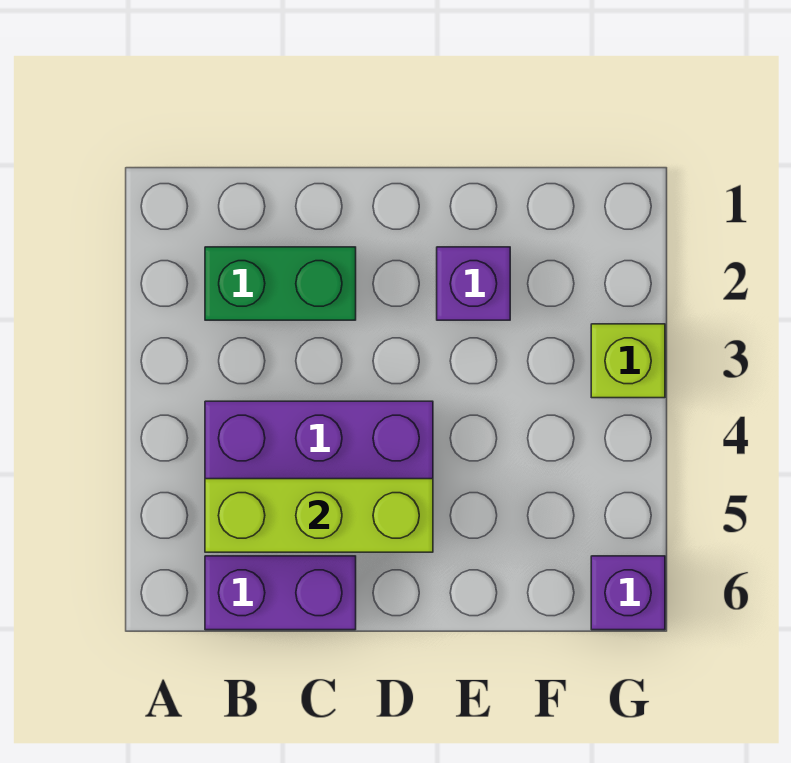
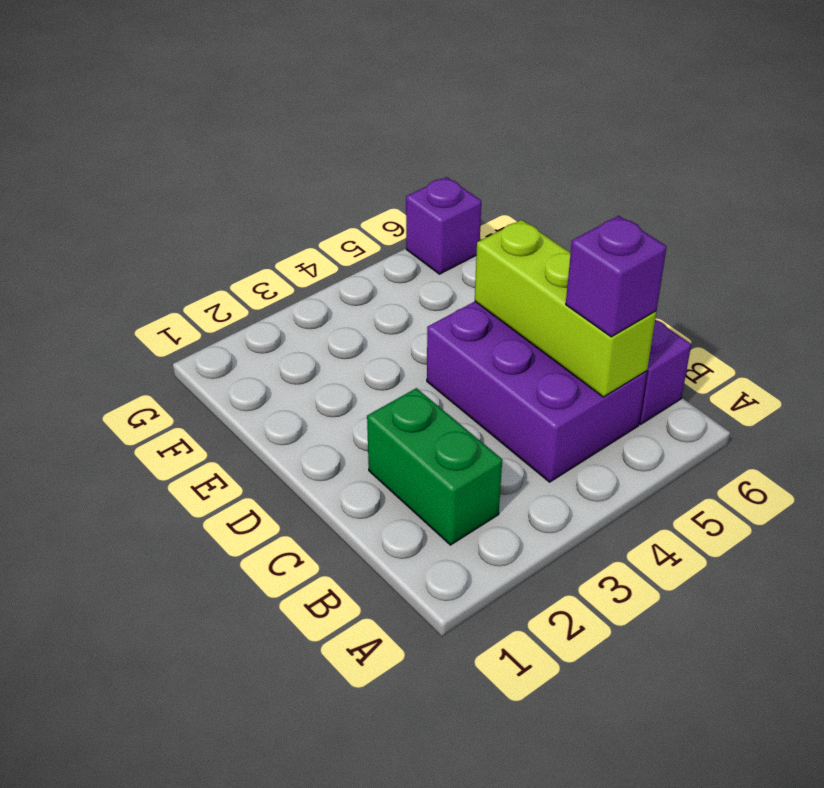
purple brick E2 level 1 -> purple brick B5 level 3
lime brick G3 level 1 -> none

